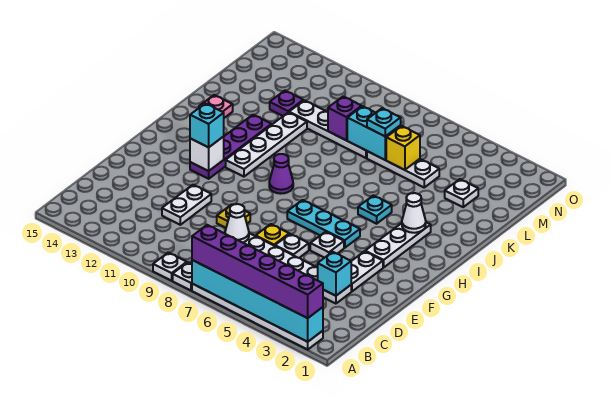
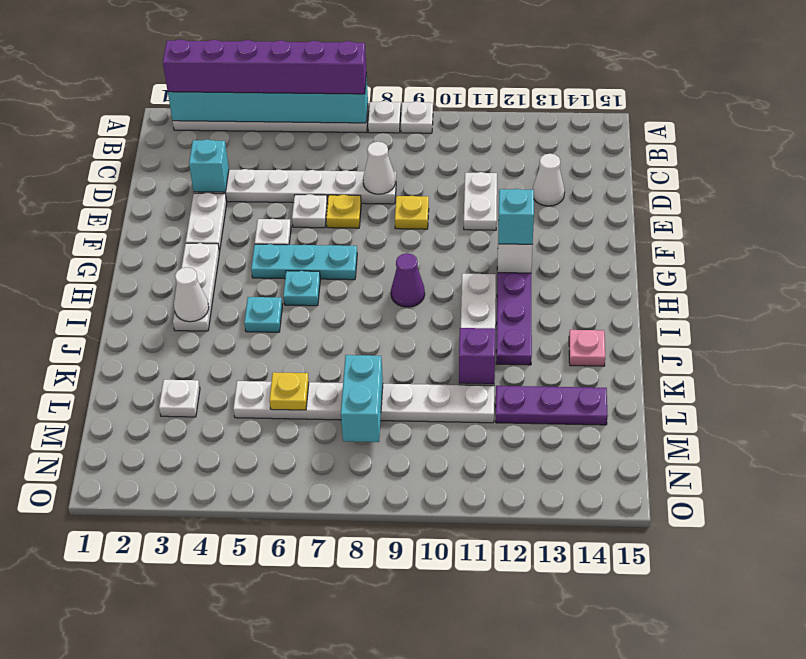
none -> white cone D13 level 1
yellow brick L6 level 2 -> yellow plate L6 level 2
cyan brick L7:L8 level 2 -> cyan brick L8:M8 level 2
cyan plate L7 level 3 -> cyan plate H6 level 1
purple brick L9 level 2 -> purple brick K11 level 2
purple plate L12 level 1 -> purple plate L12:L14 level 1

